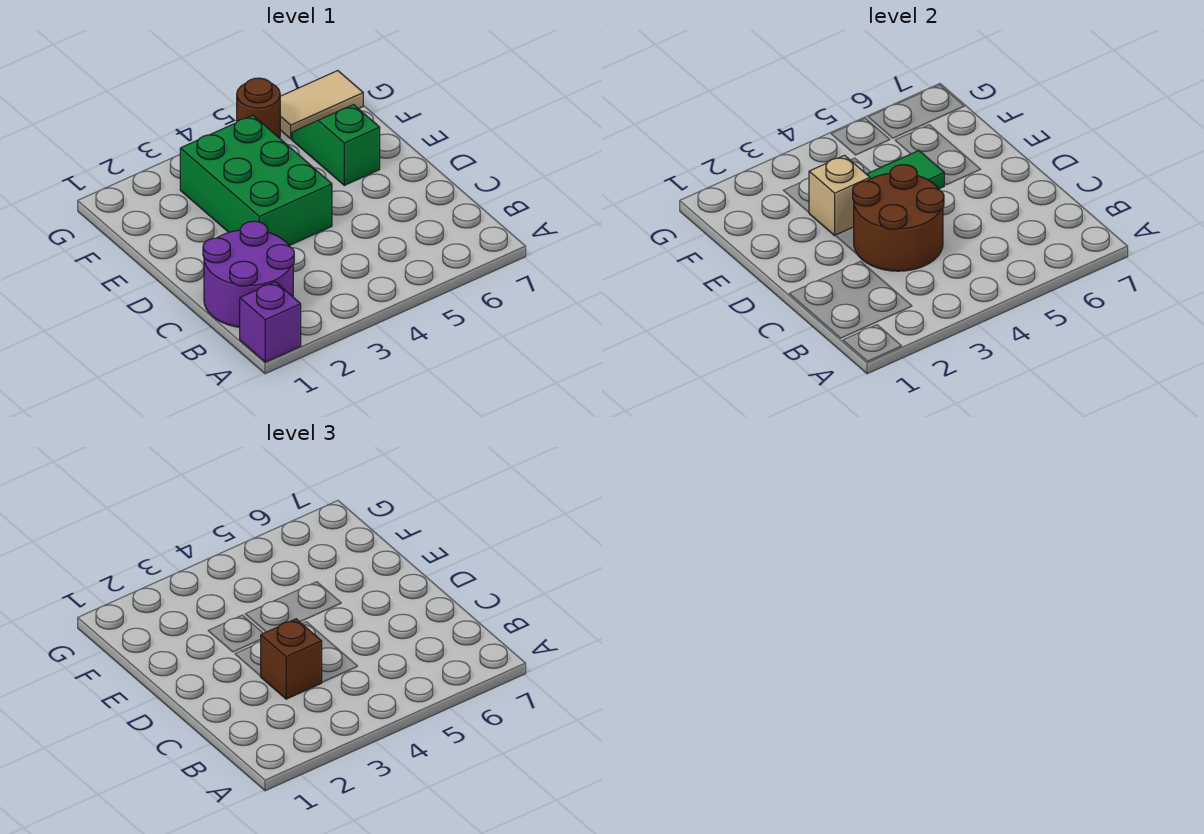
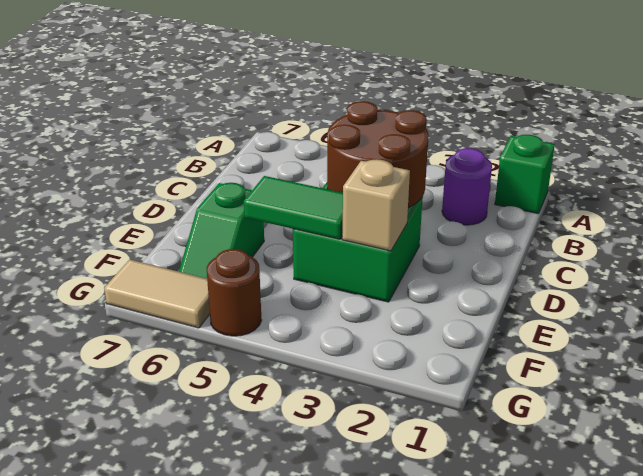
purple brick A1 level 1 -> green brick A1 level 1
purple round brick B1:C2 level 1 -> purple round brick B2 level 1
brown brick C3 level 3 -> none
green brick D3:F4 level 1 -> green brick D3:E4 level 1

